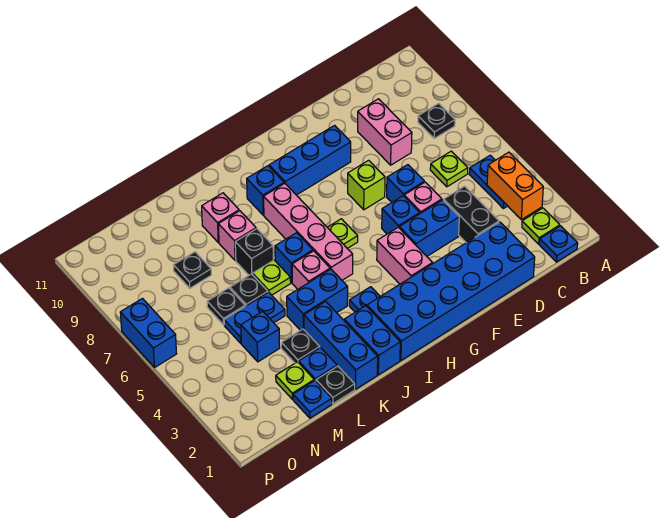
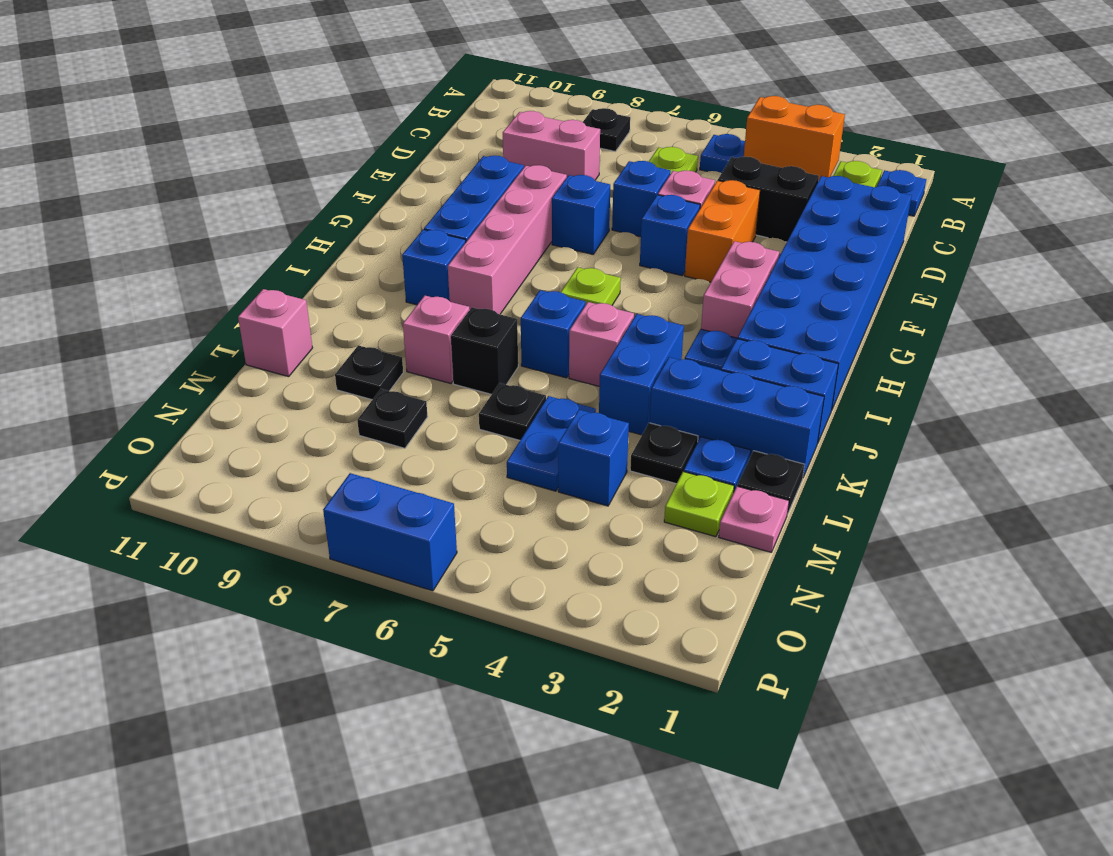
blue brick E4:F4 level 1 -> orange brick E4:F4 level 1
lime brick F7 level 1 -> blue brick F7 level 1
pink brick G3:G4 level 1 -> pink brick G3:H3 level 1
pink brick I5:I8 level 1 -> pink brick F8:I8 level 1
lime plate K6 level 1 -> none
pink brick K9 level 1 -> pink brick L11 level 1
blue plate M1 level 1 -> pink plate M1 level 1
black plate M6 level 1 -> black plate L9 level 1

